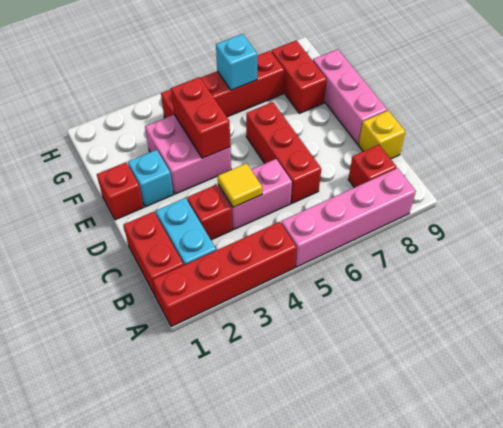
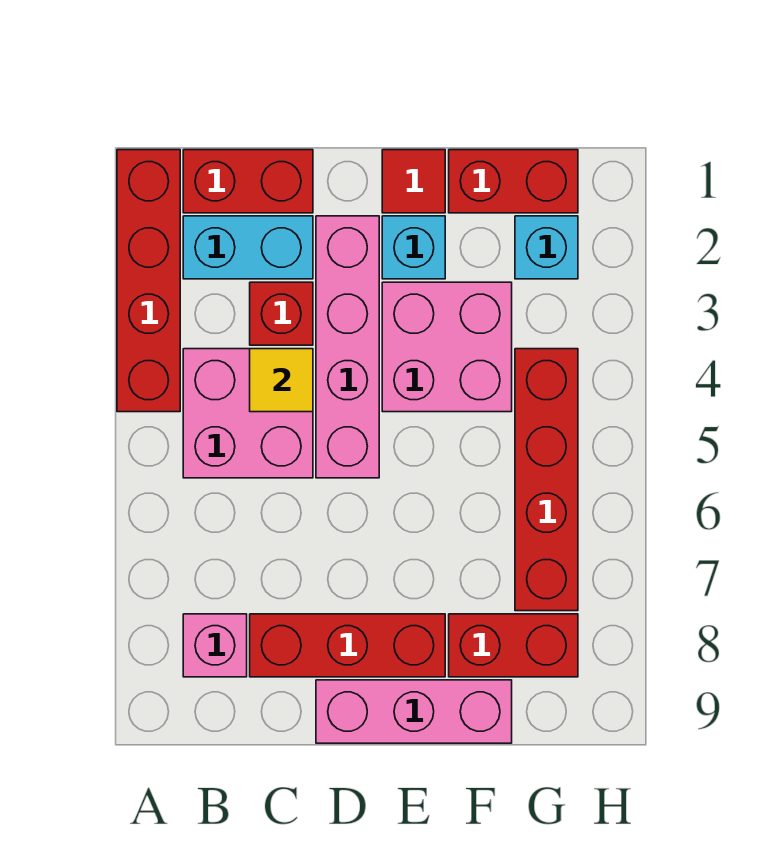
pink brick A5:A8 level 1 -> pink brick D2:D5 level 1
red brick B8 level 1 -> pink brick B8 level 1
pink brick C4:C5 level 1 -> pink brick B4:C5 level 1
red brick C6:E6 level 1 -> red brick C8:E8 level 1
yellow brick C9 level 1 -> none
red brick E1 level 1 -> red tile E1 level 1
red brick E4:F4 level 2 -> red brick F1:G1 level 1
cyan brick G6 level 2 -> cyan brick G2 level 1

